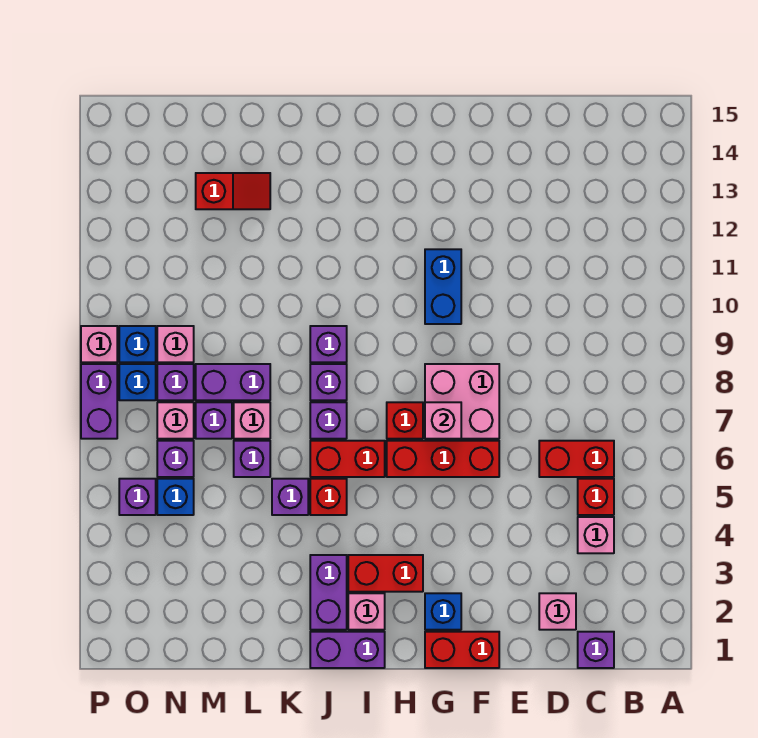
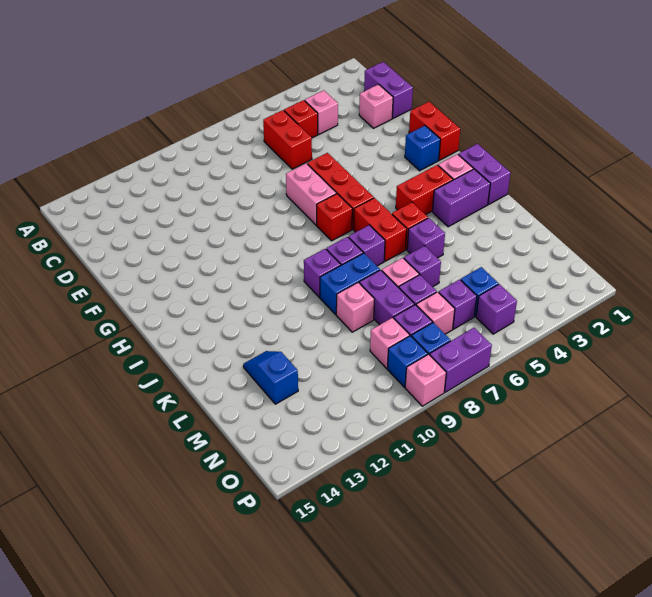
purple brick C1 level 1 -> purple brick C1:D1 level 1
pink brick F7:G8 level 1 -> pink brick F7:G7 level 1
pink brick G7 level 2 -> pink brick L9 level 1
blue brick G10:G11 level 1 -> blue brick K8:K9 level 1
red brick H3:I3 level 1 -> red brick I3:I4 level 1
red slope L13:M13 level 1 top M -> blue slope L13:M13 level 1 top M

